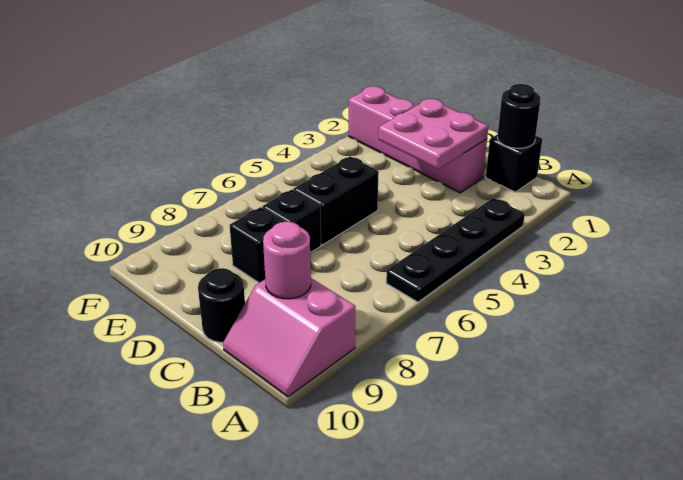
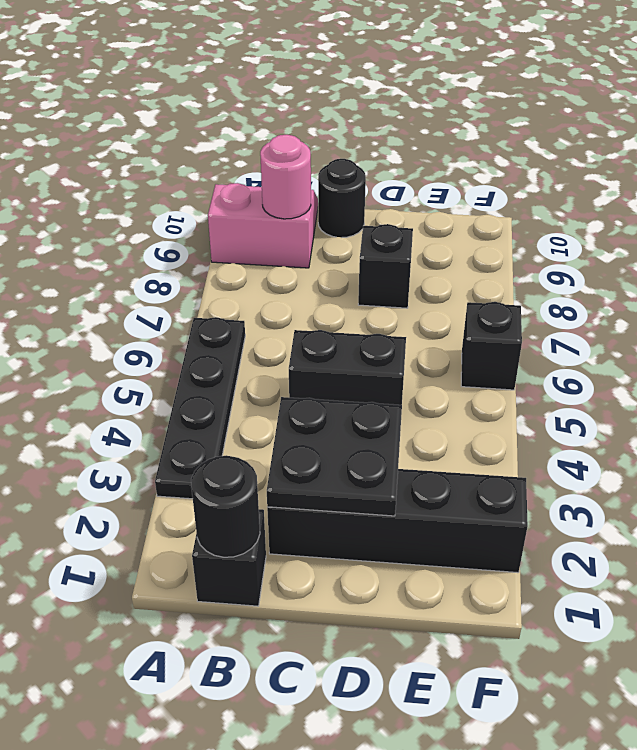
pink brick C2:F2 level 1 -> black brick C2:F2 level 1
pink plate C2:D3 level 2 -> black plate C2:D3 level 2
black brick D5:D6 level 1 -> black brick C5:D5 level 1
black brick D7 level 1 -> black brick F6 level 1

